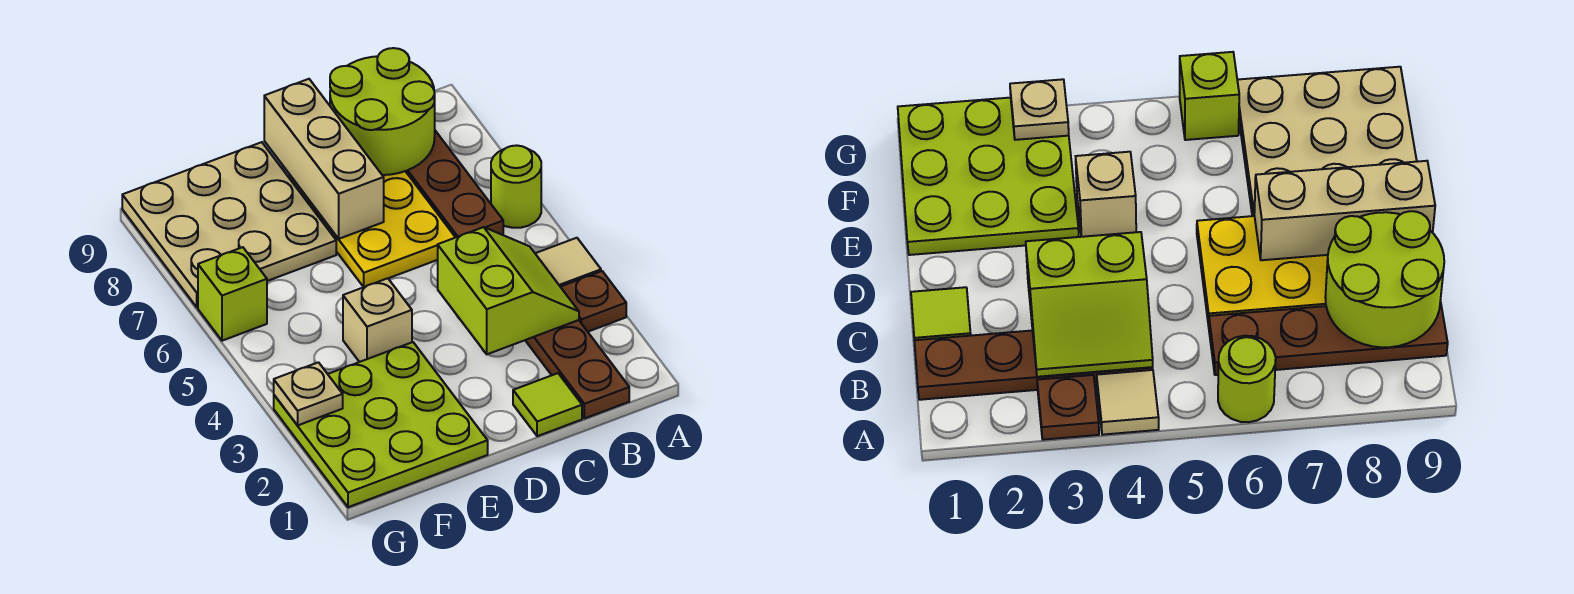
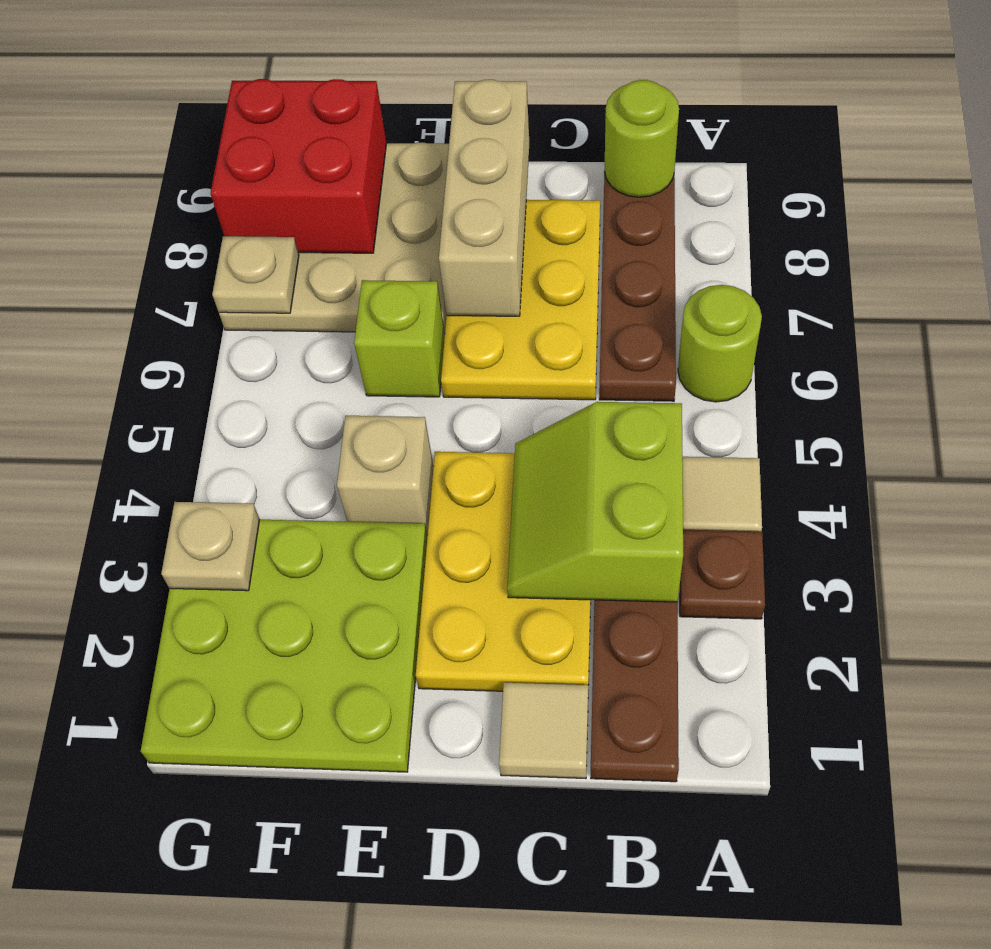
lime slope B3:C4 level 2 top C -> lime slope B3:C4 level 2 top B
lime round brick B8:C9 level 2 -> lime round brick B9 level 2
lime tile C1 level 1 -> tan tile C1 level 1
none -> yellow plate C2:D4 level 1
none -> red brick F8:G9 level 2
lime brick G6 level 1 -> lime brick E6 level 1
none -> tan plate G7 level 2

